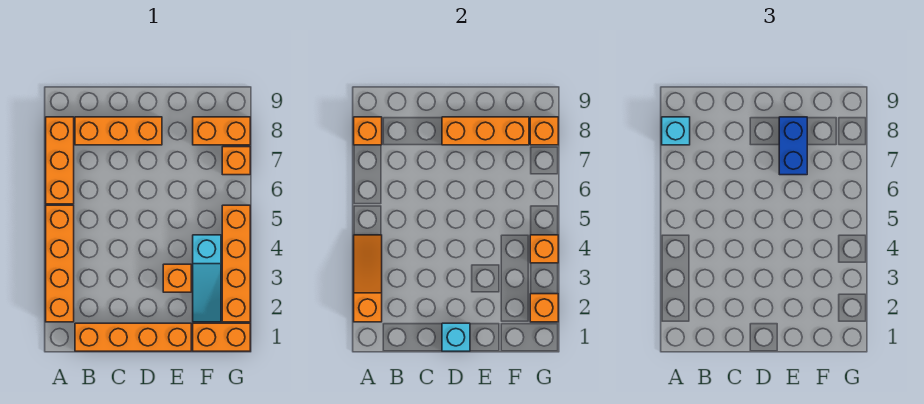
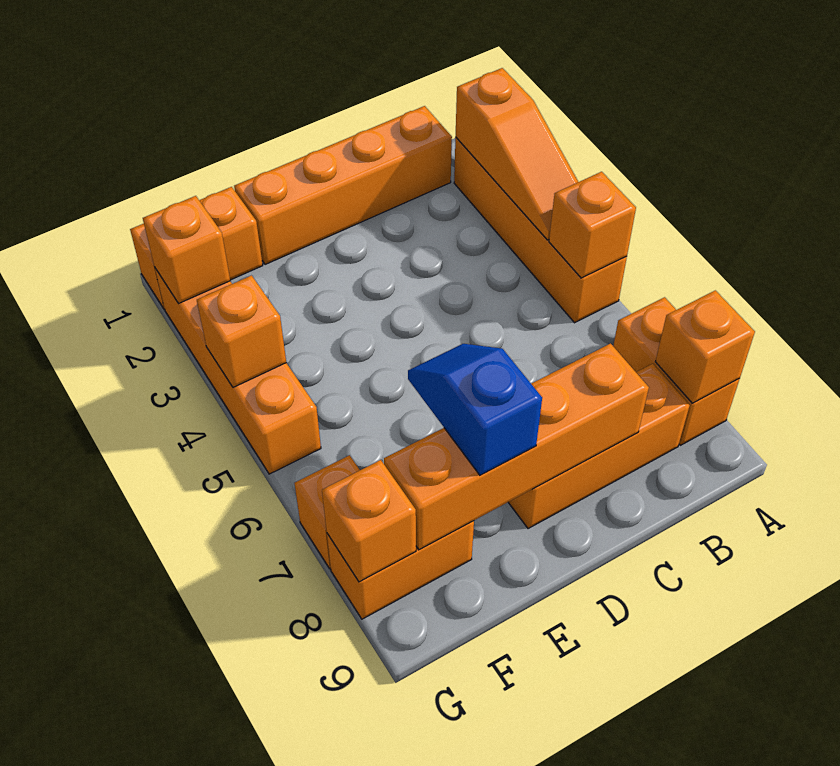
orange brick A6:A8 level 1 -> orange brick A7:A8 level 1
cyan brick A8 level 3 -> none
cyan brick D1 level 2 -> none
orange brick D8:F8 level 2 -> orange brick C8:F8 level 2
orange brick E3 level 1 -> orange brick A5 level 2
blue brick E7:E8 level 3 -> blue slope E7:E8 level 3 top 8
cyan slope F2:F4 level 1 top 4 -> none

